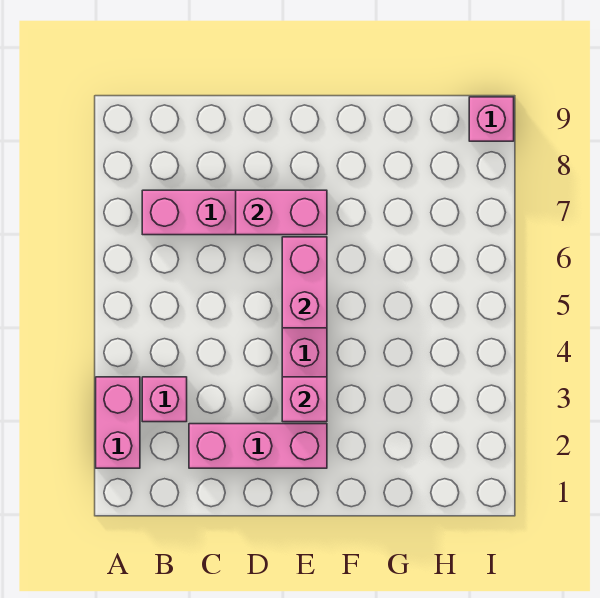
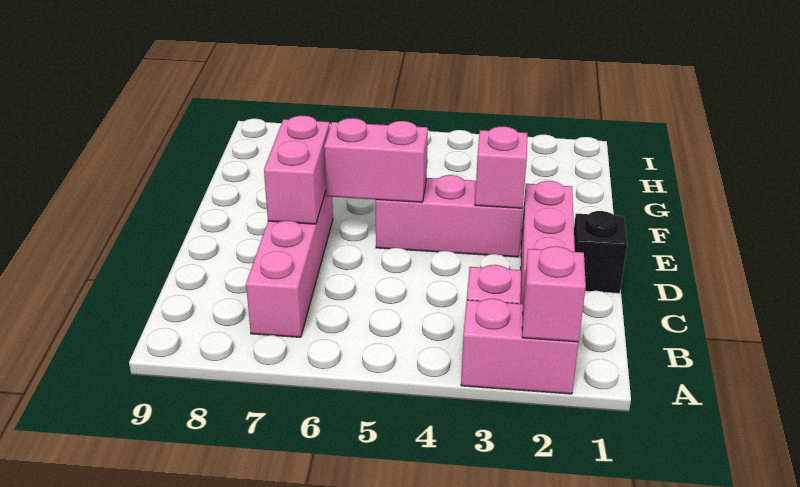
none -> black brick D1 level 1
pink brick I9 level 1 -> pink brick A2 level 2

